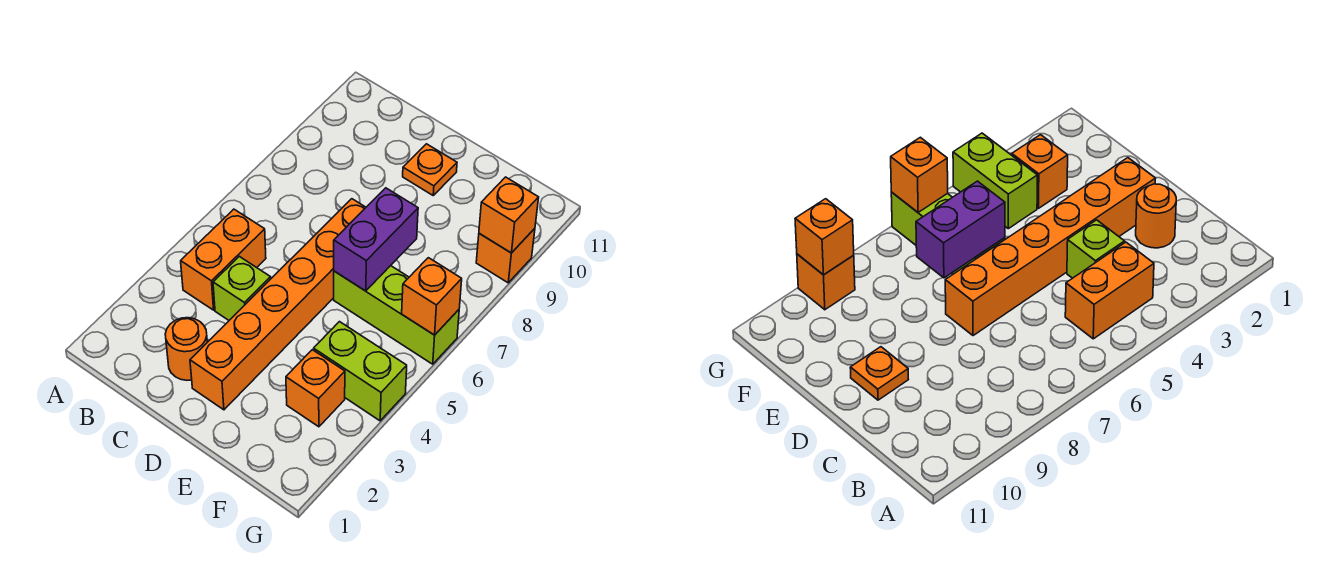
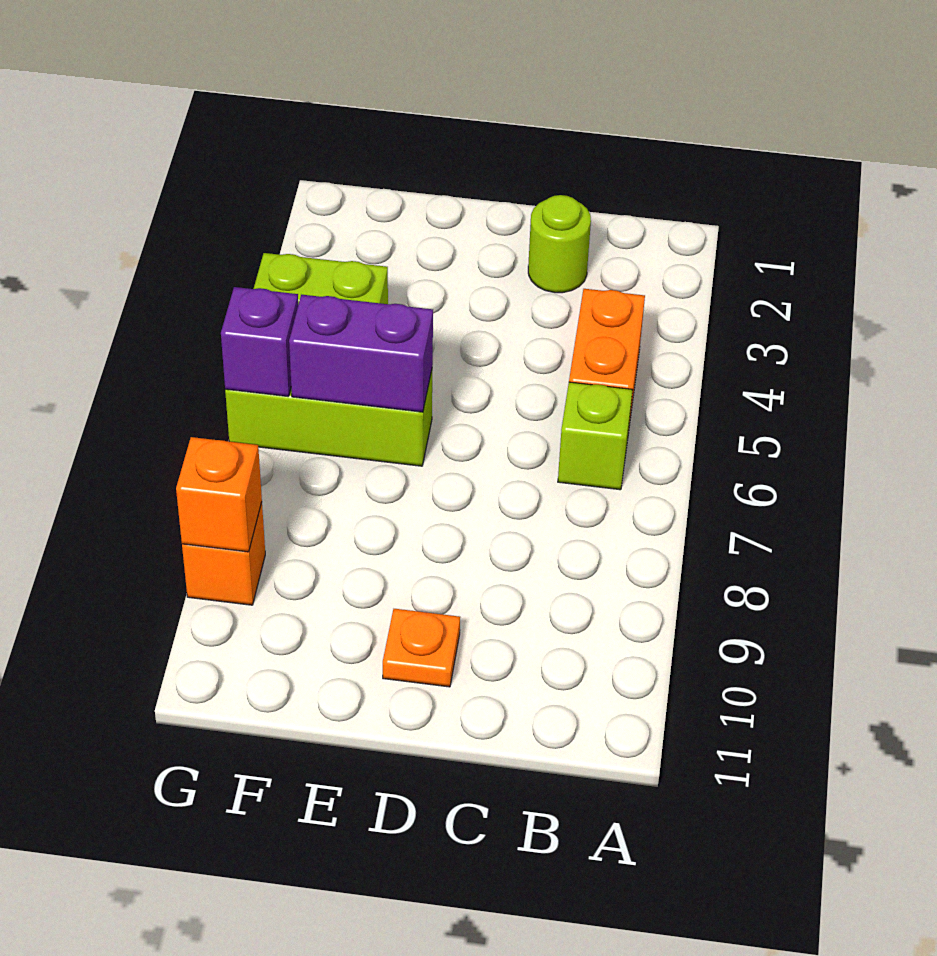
orange round brick C2 level 1 -> lime round brick C2 level 1
lime brick C4 level 1 -> lime brick B6 level 1
orange brick D2:D7 level 1 -> none
purple brick E6:E7 level 2 -> purple brick E6:F6 level 2
orange brick F3 level 1 -> none
orange brick G6 level 2 -> purple brick G6 level 2

